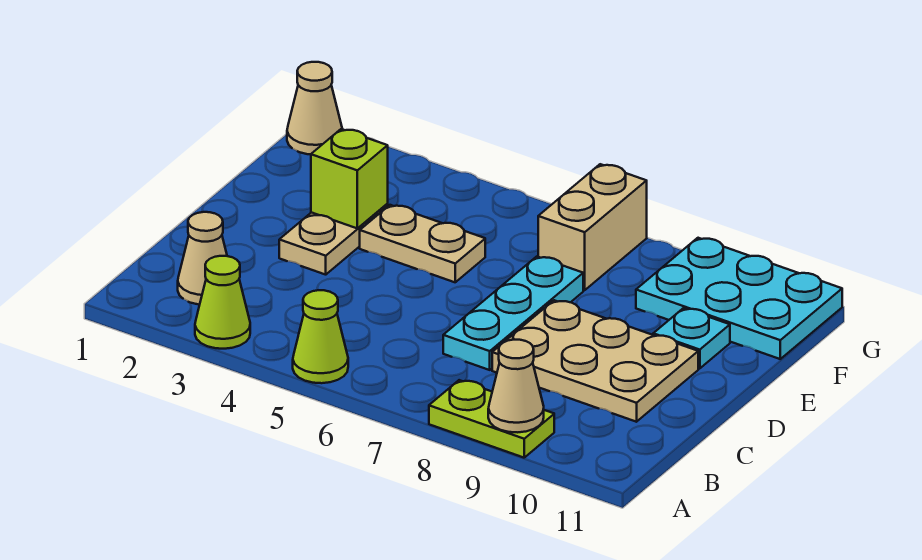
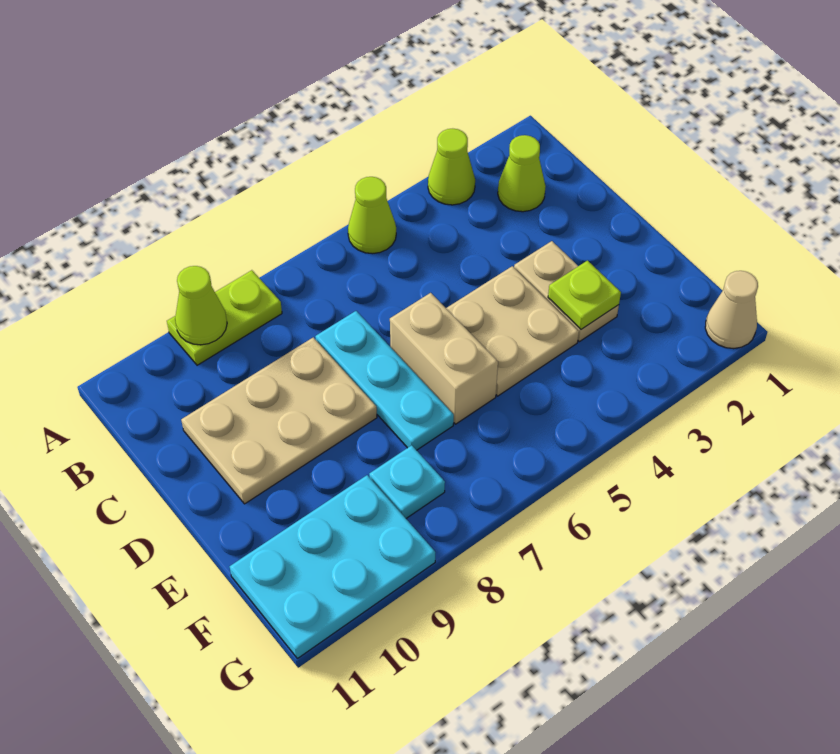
tan cone A9 level 2 -> lime cone A9 level 2
tan cone B2 level 1 -> lime cone B2 level 1
lime brick E3 level 2 -> lime plate E3 level 2
tan plate E4:E5 level 1 -> tan plate D4:E5 level 1
cyan plate E10 level 1 -> cyan plate F8 level 1
tan brick F7:G7 level 1 -> tan brick D6:E6 level 1

